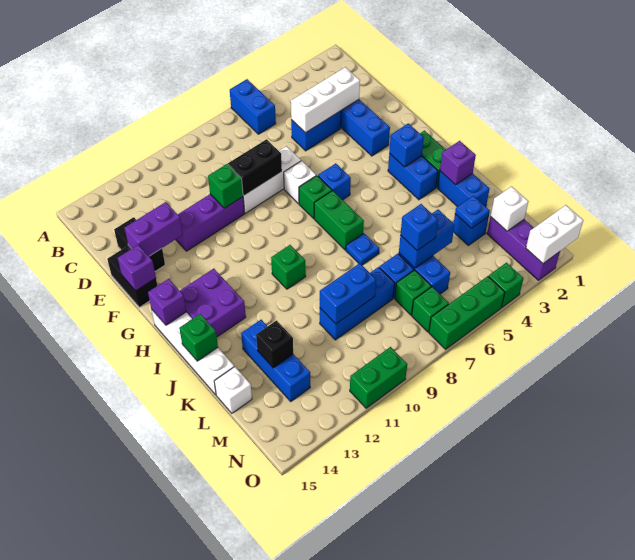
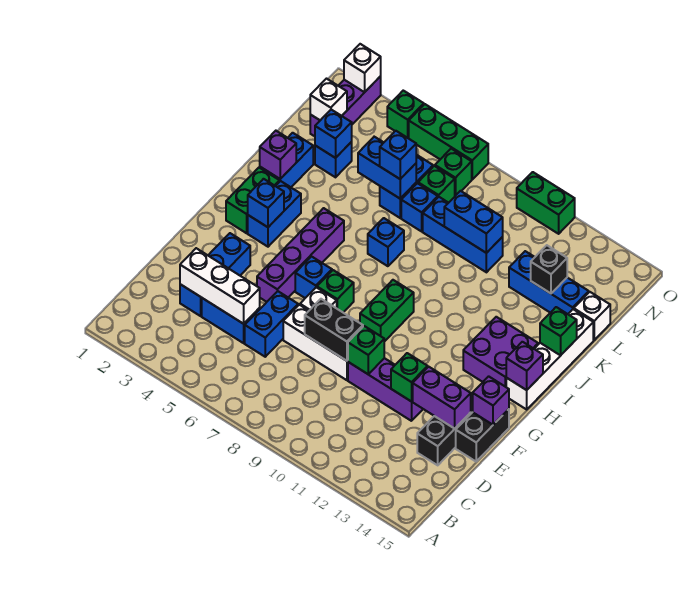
blue brick A6:B6 level 1 -> blue brick D6:E6 level 1
none -> purple brick F5:I5 level 1
green brick H7:I7 level 1 -> green brick G9:H9 level 1
green brick I10 level 1 -> green brick E12 level 2
blue plate J7 level 1 -> blue brick J7 level 1
blue brick K13:M13 level 1 -> blue brick L12:L14 level 1
blue plate L3 level 2 -> blue brick L3 level 2
white brick O1:O2 level 2 -> white brick O2 level 2

